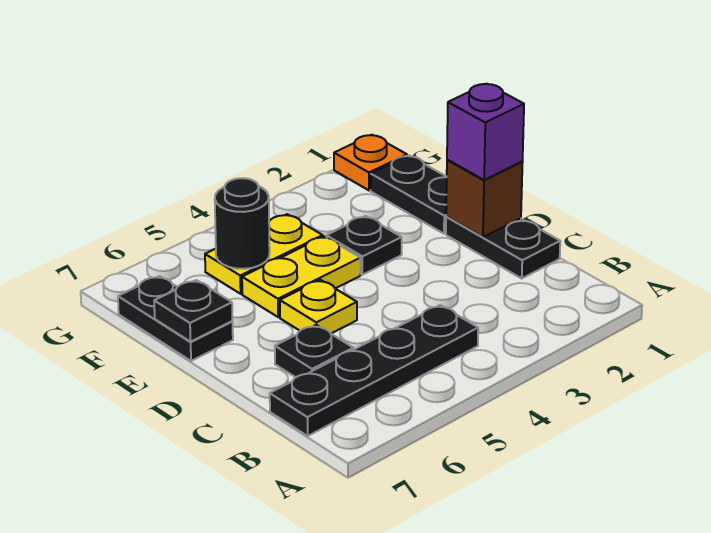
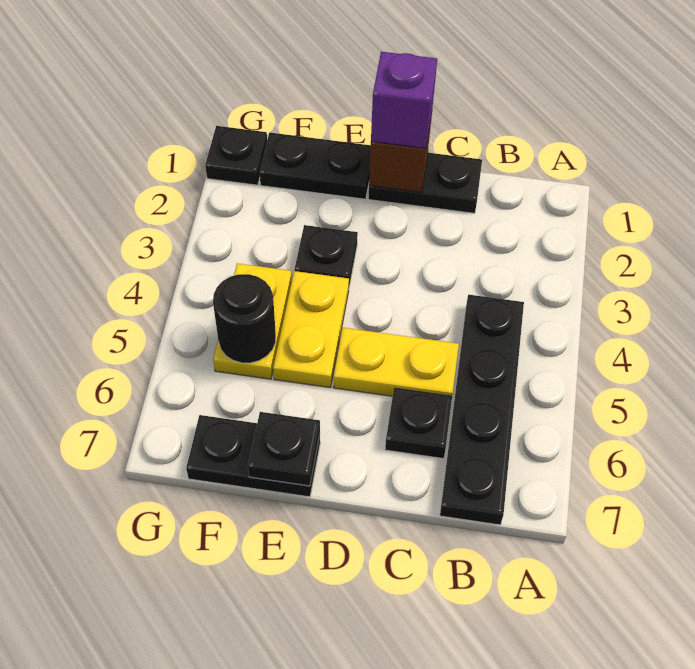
yellow plate D5 level 1 -> yellow plate C5:D5 level 1
orange plate G1 level 1 -> black plate G1 level 1

